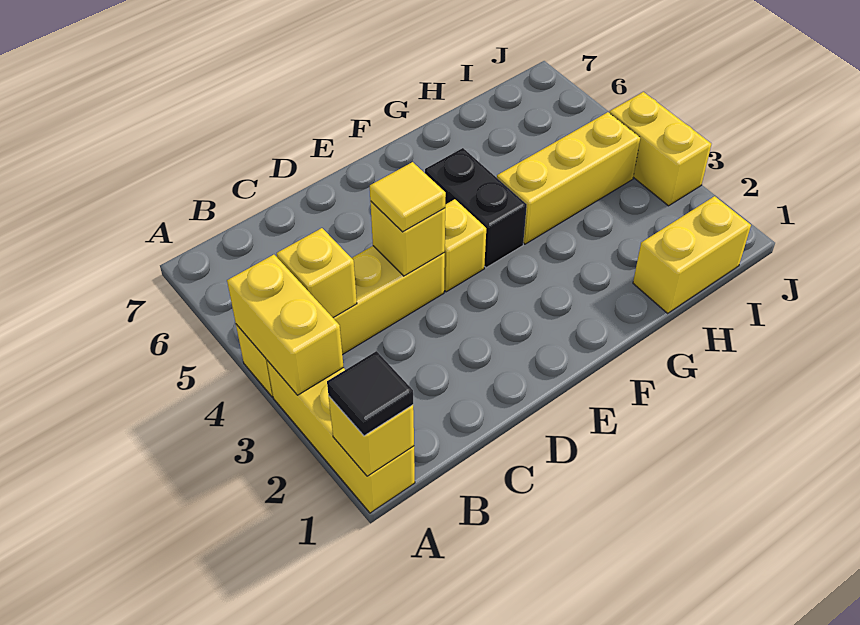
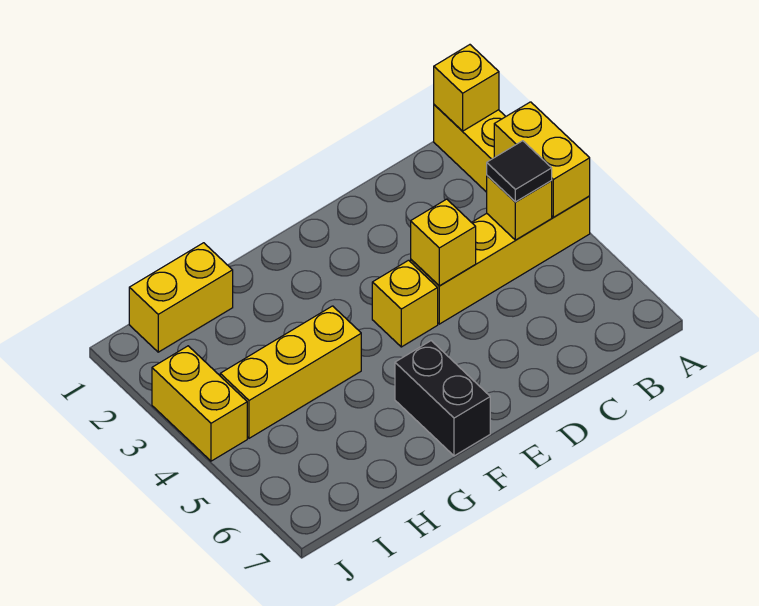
black tile A1 level 3 -> black tile B4 level 3
yellow tile D4 level 3 -> none
black brick F4:F5 level 1 -> black brick F6:F7 level 1

